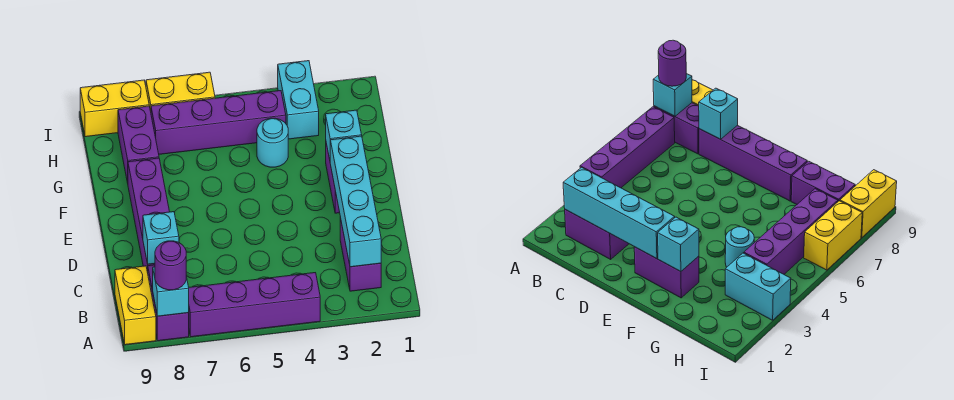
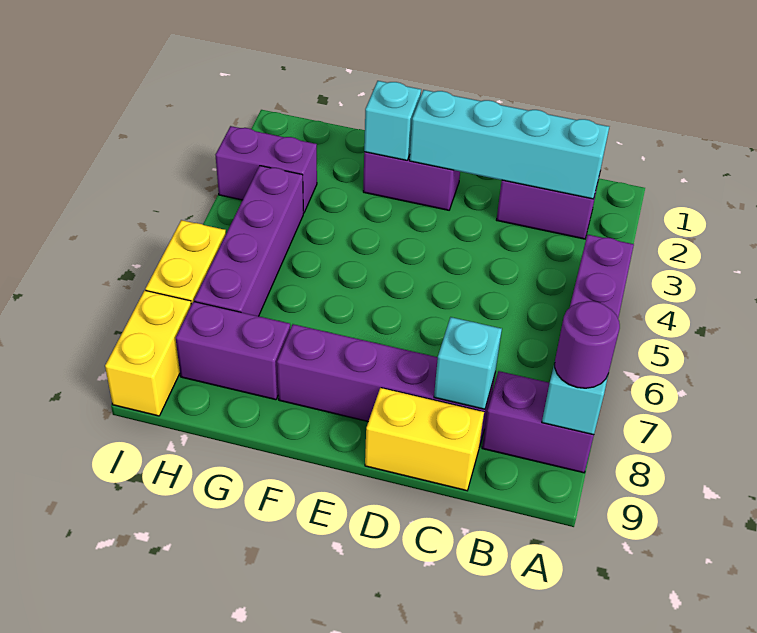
yellow brick A9:B9 level 1 -> yellow brick C9:D9 level 1
cyan round brick G4 level 1 -> none
cyan brick H3:I3 level 1 -> purple brick H3:I3 level 1

